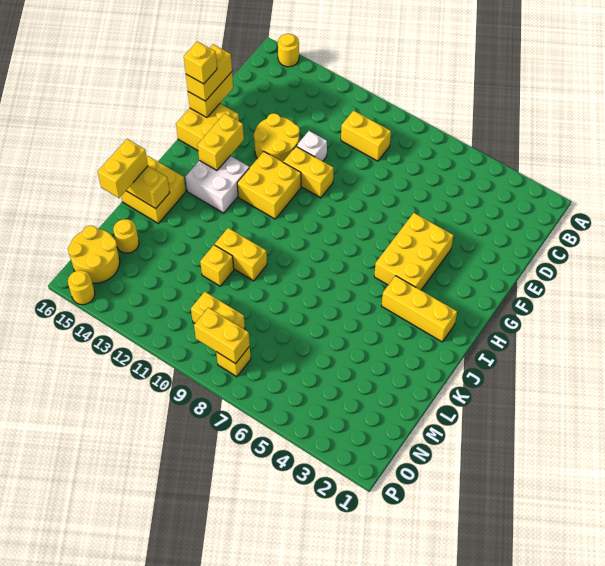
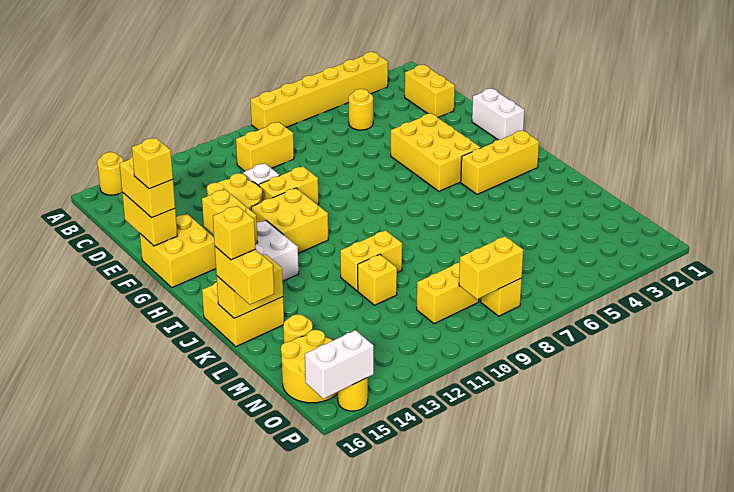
none -> yellow brick A3:A8 level 1
none -> yellow brick C2:D2 level 1
none -> yellow round brick C5 level 1
none -> white brick F1:G1 level 1
none -> yellow brick K16 level 4
none -> white brick P15:P16 level 2

